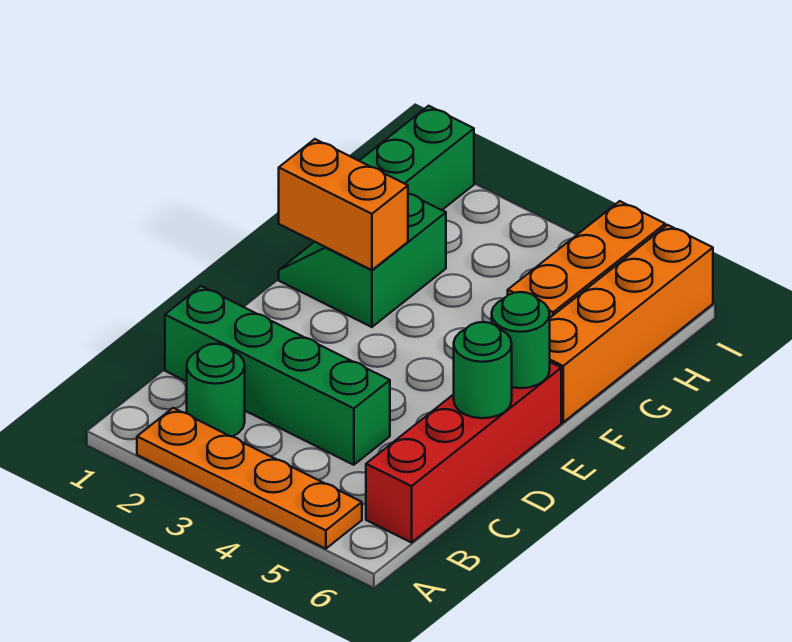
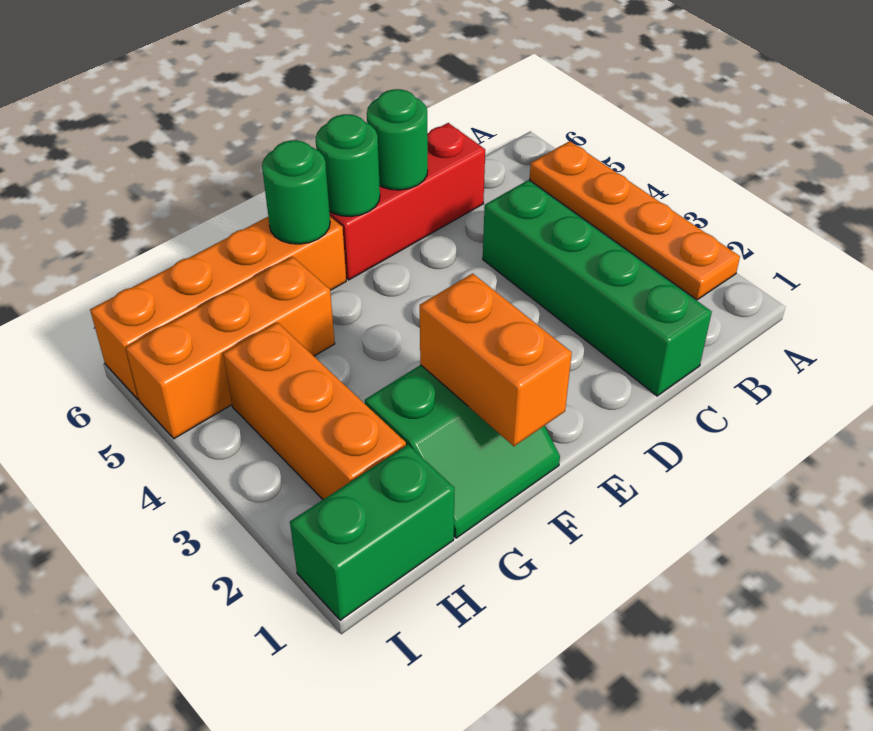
green round brick B2 level 1 -> green round brick F6 level 2
red brick B6:E6 level 1 -> red brick C6:E6 level 1
none -> orange brick H2:H4 level 1

